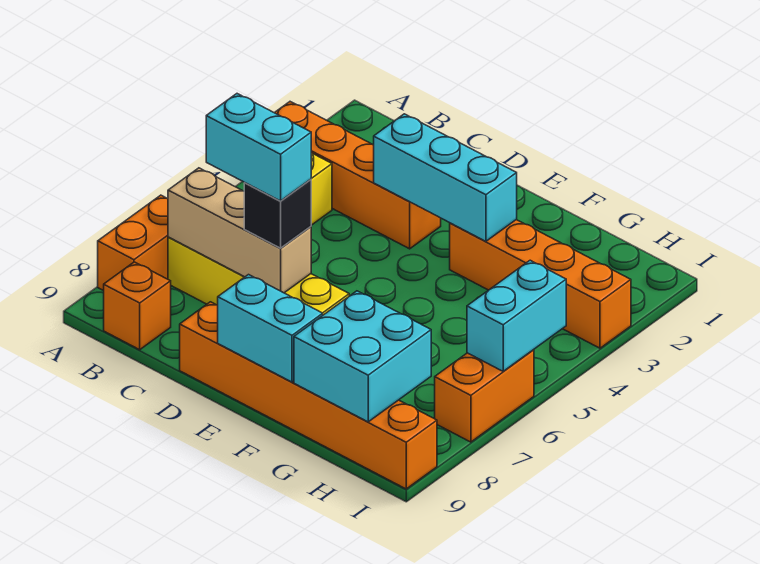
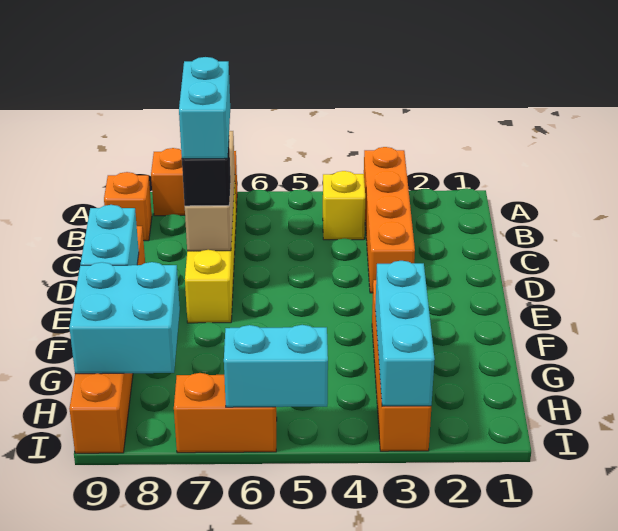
cyan brick D3:F3 level 2 -> cyan brick G3:I3 level 2

